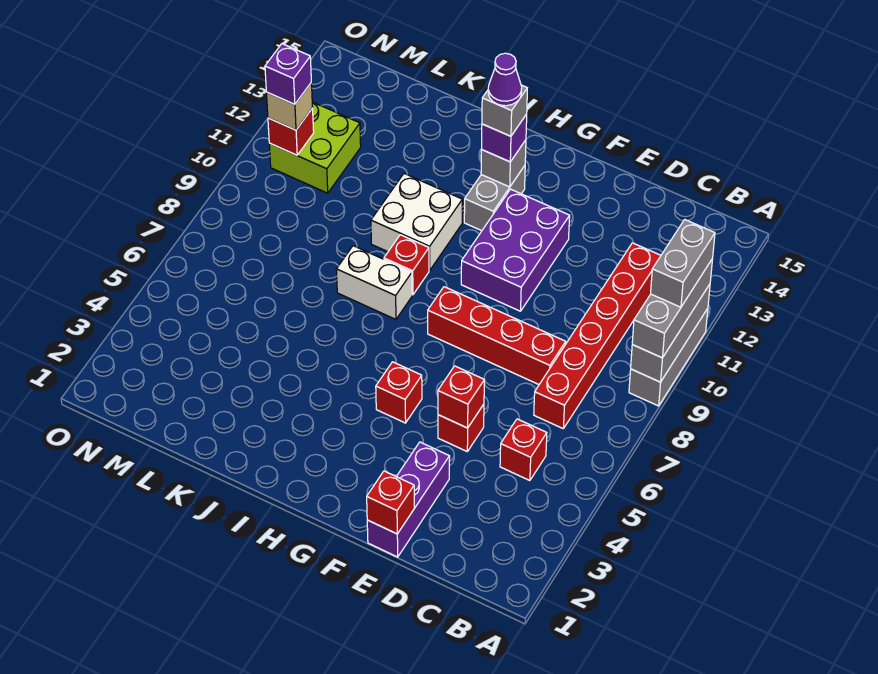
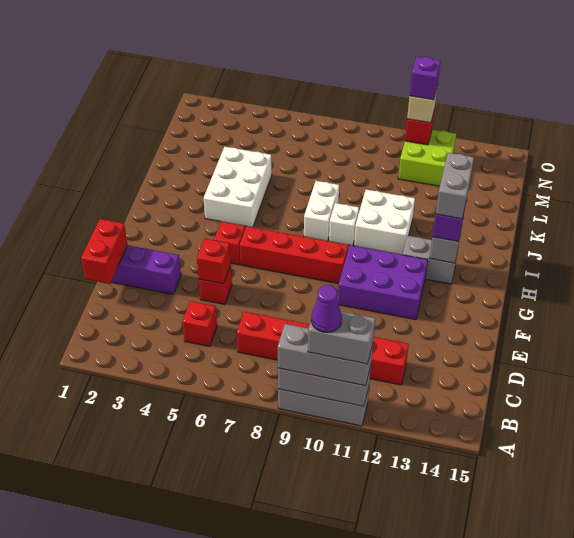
red brick D8:G8 level 1 -> red brick G6:G9 level 1
red brick E1 level 2 -> red brick D1:E1 level 2
grey brick H13 level 4 -> grey brick H13:I13 level 4
purple cone H13 level 5 -> purple cone A10 level 5
none -> white brick I4:K5 level 1
red brick I9 level 1 -> white brick I9 level 1

